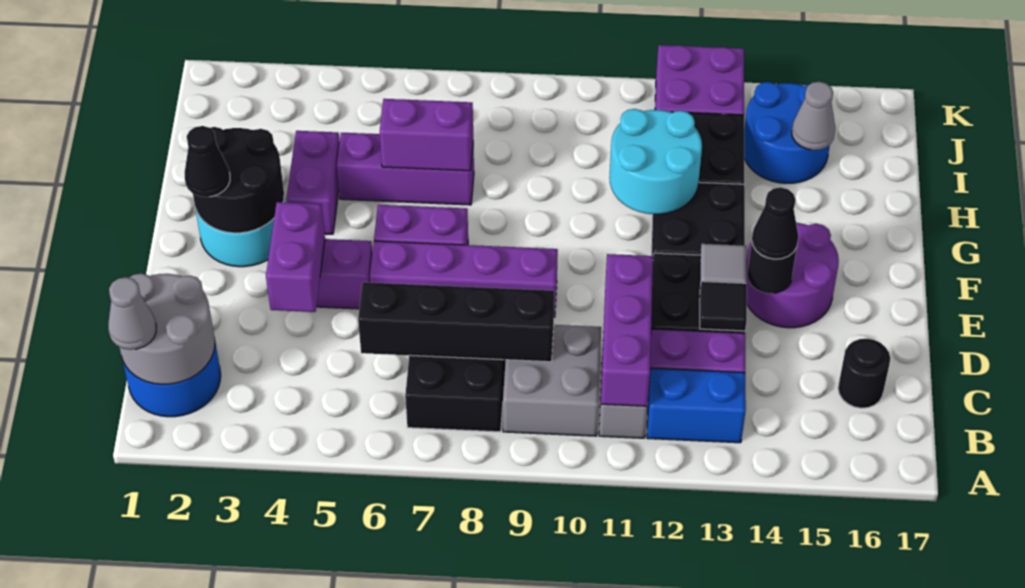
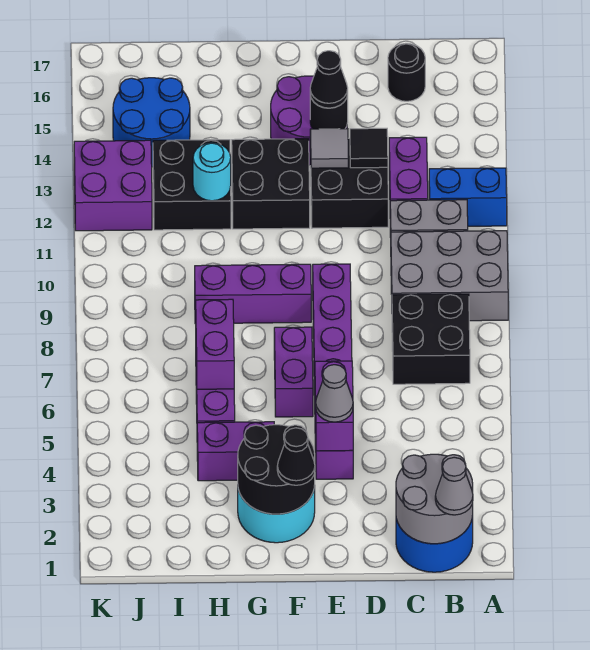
grey brick B9:C10 level 1 -> grey brick A9:C10 level 1
purple brick B11:D11 level 2 -> purple brick F9:H9 level 1
blue brick B12:B13 level 1 -> blue brick A12:B12 level 1
black brick C6:C9 level 2 -> none
purple brick D4:E4 level 2 -> purple brick E4:E5 level 2
cyan round brick G11:H12 level 2 -> cyan round brick H12 level 2
grey cone I15 level 2 -> grey cone E4 level 3

